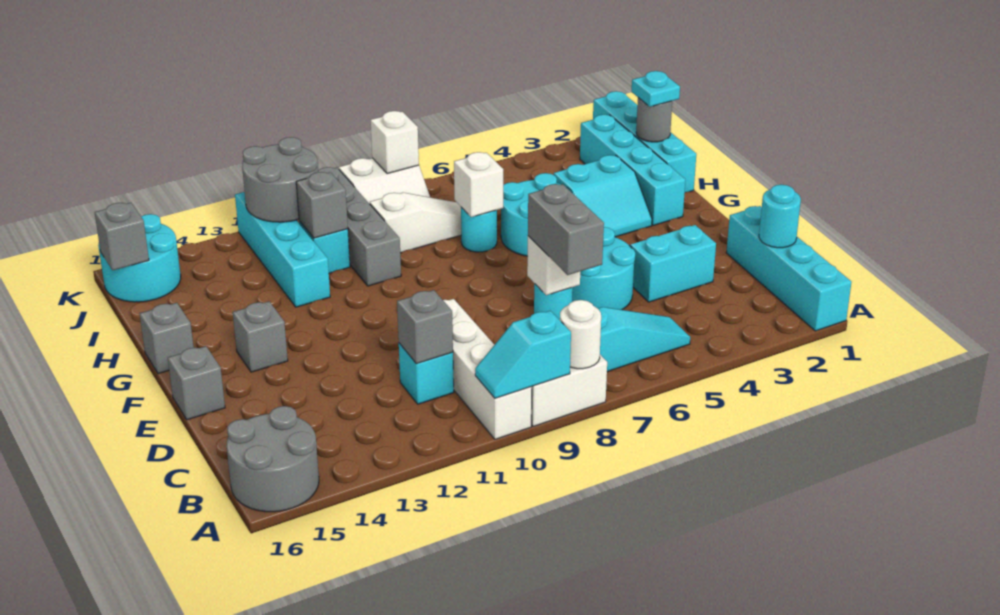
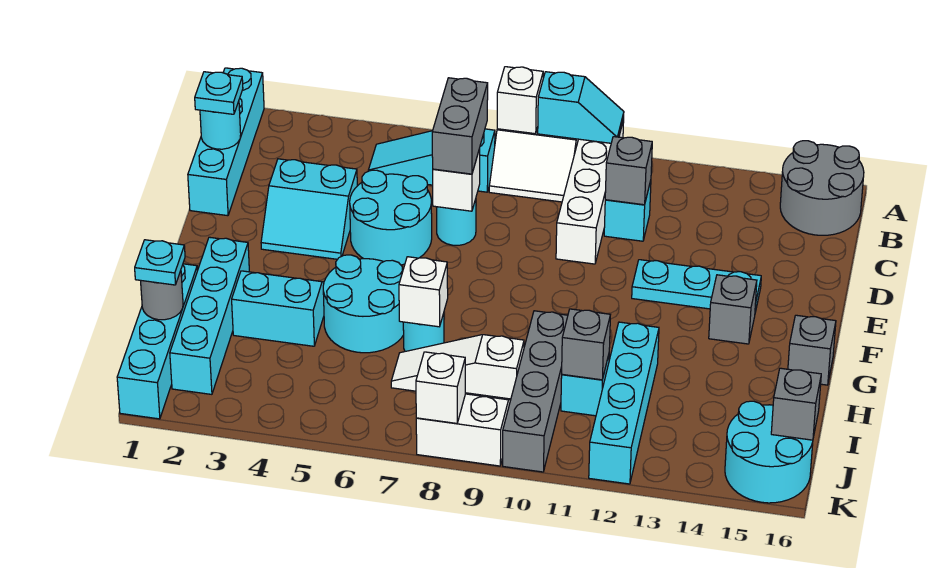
white round brick A8 level 2 -> white brick A8 level 2
none -> cyan plate C1 level 3
none -> cyan plate E12:E14 level 1
grey brick E16 level 1 -> none
grey round brick J11:K12 level 2 -> none

